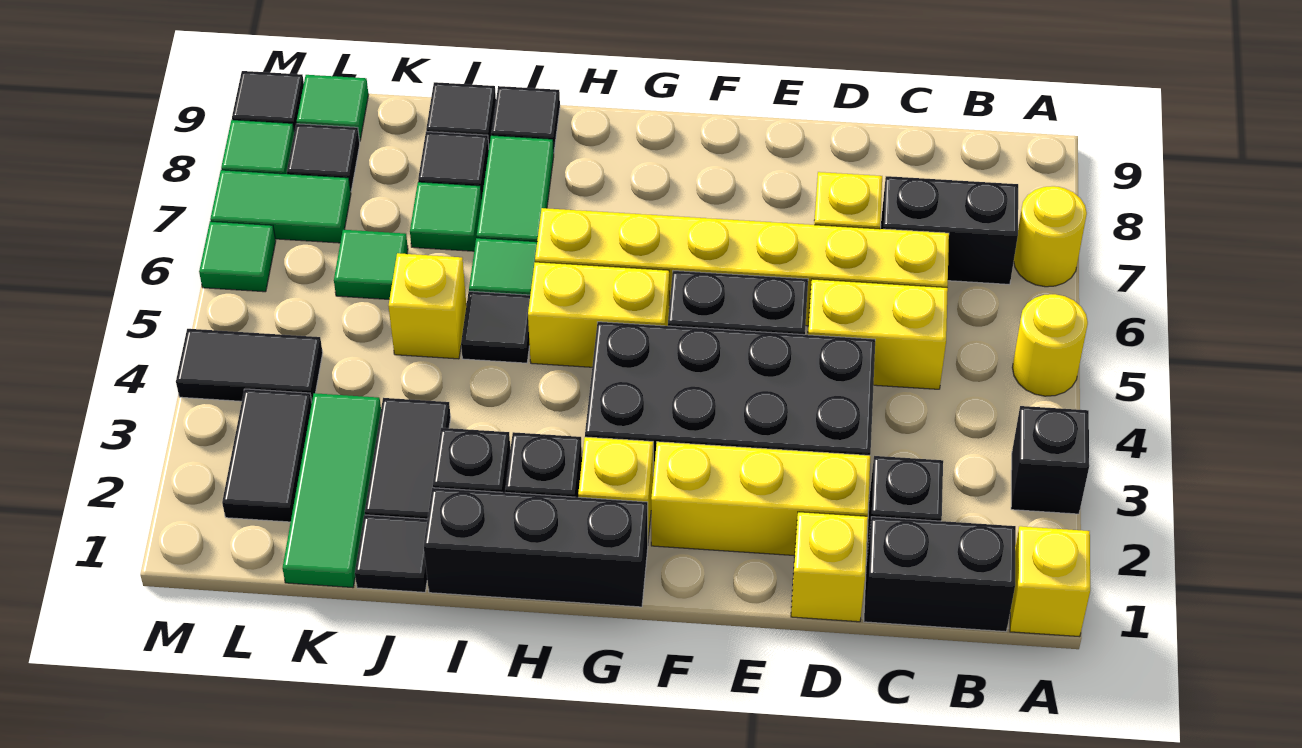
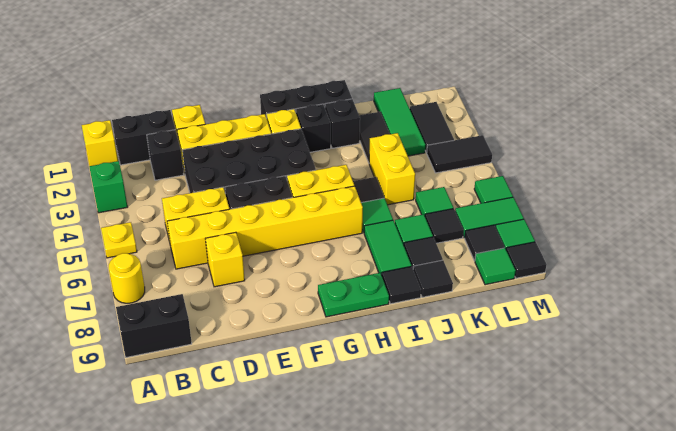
black brick A3 level 1 -> green brick A3 level 1
yellow round brick A5 level 1 -> yellow plate A5 level 1
black brick B7:C7 level 1 -> black brick A9:B9 level 1
none -> green plate G9:H9 level 1
black tile J1 level 1 -> black tile K7 level 1
yellow brick J5 level 1 -> yellow brick J4:J5 level 1

